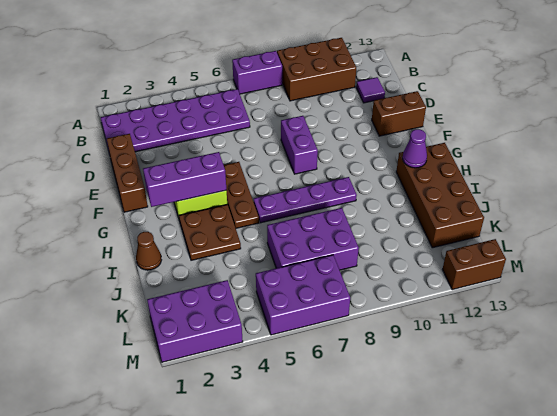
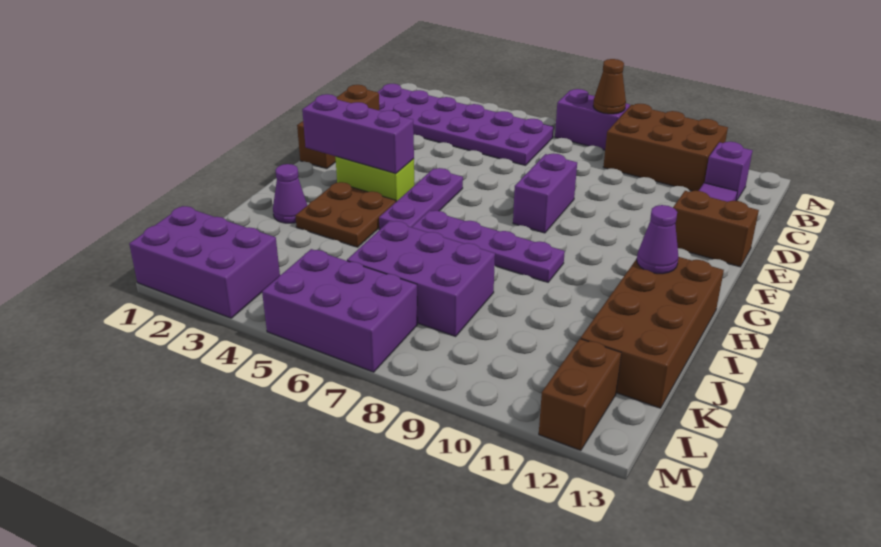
none -> purple brick B12 level 1
brown plate F5:H5 level 1 -> purple plate F5:H5 level 1
brown cone I1 level 1 -> brown cone A8 level 2
none -> purple cone I2 level 1
brown brick M12:M13 level 1 -> brown brick L12:M12 level 1

